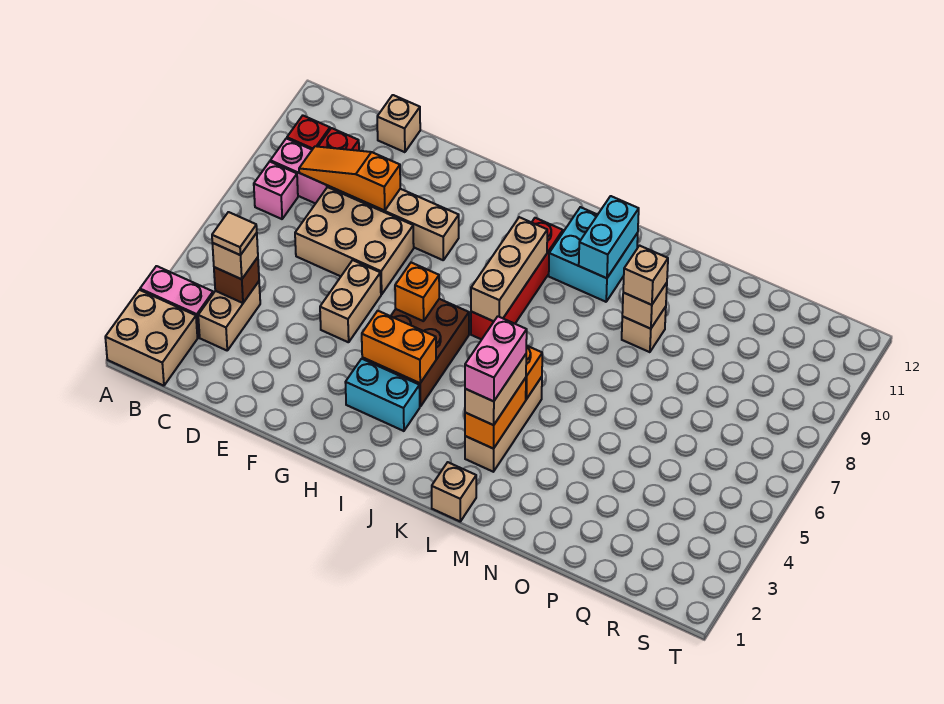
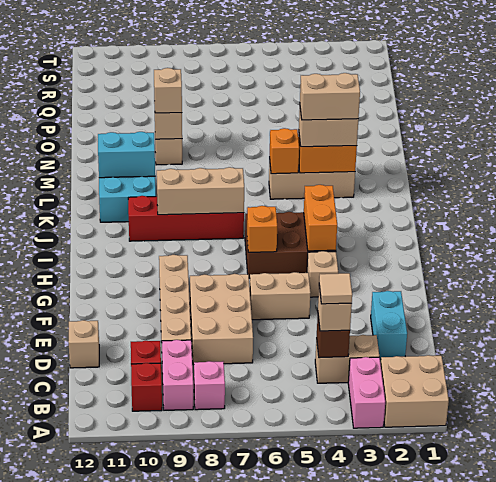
orange slope C9:E9 level 2 top E -> none
cyan brick H3:I3 level 1 -> cyan brick D2:E2 level 1
tan brick L1 level 1 -> tan brick G4 level 1
pink brick L3:L4 level 4 -> tan brick L3:L4 level 4

